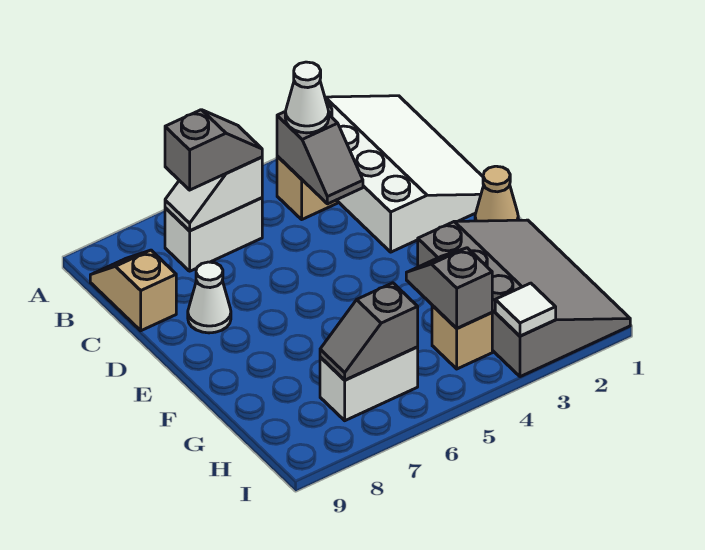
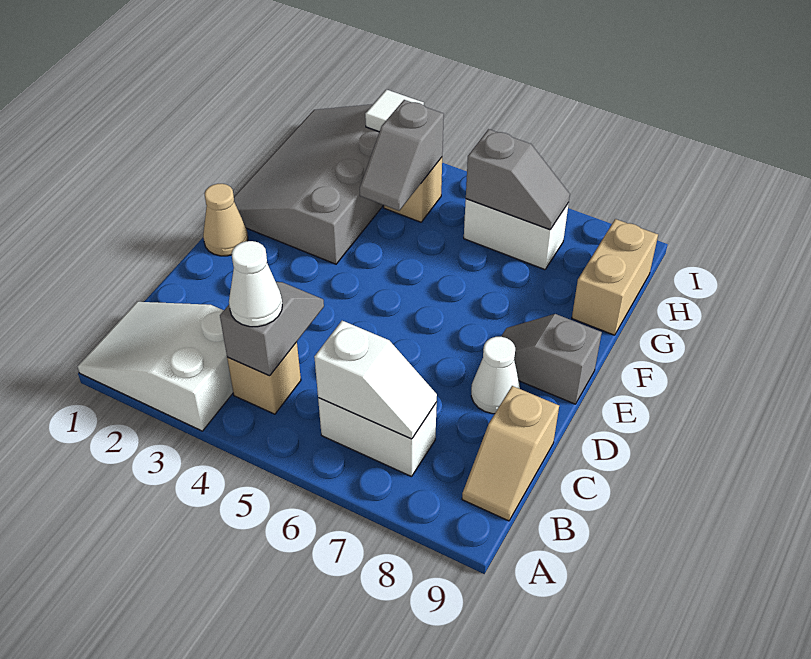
white slope A1:D3 level 1 top 3 -> white slope A1:B3 level 1 top 3
grey slope B6:B7 level 3 top 7 -> grey slope E8:E9 level 1 top 9
none -> tan brick G9:H9 level 1

